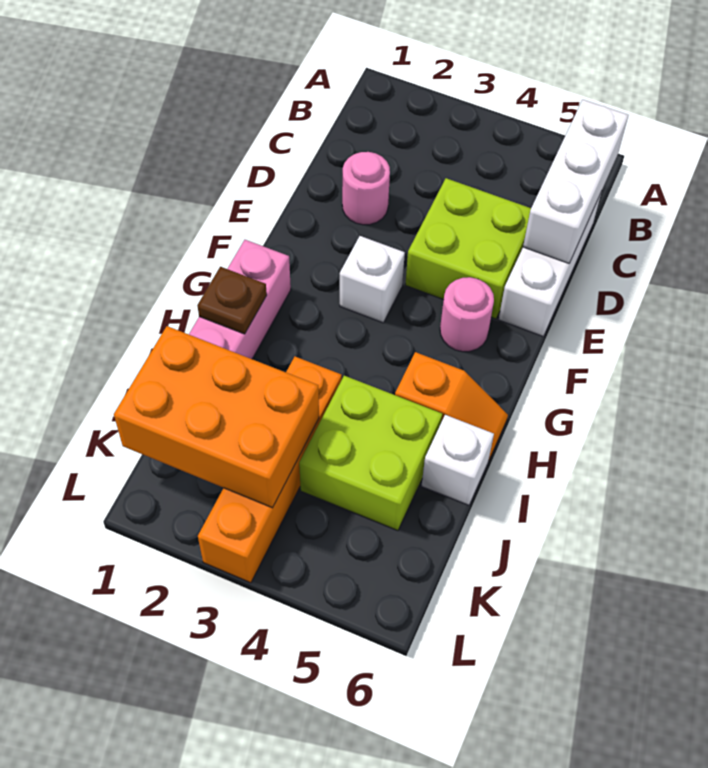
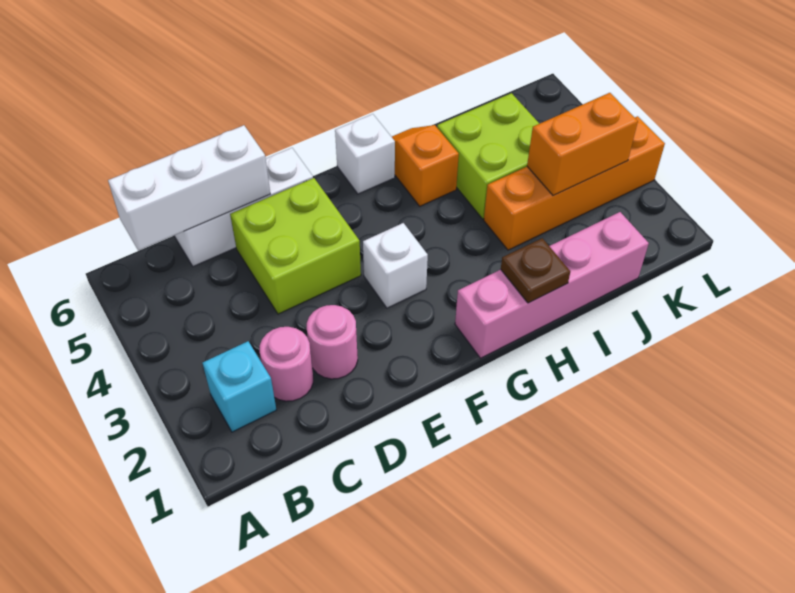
none -> cyan brick B2 level 1
pink round brick F5 level 1 -> pink round brick C2 level 1
white brick I6 level 1 -> white brick G6 level 1
orange brick J1:K3 level 2 -> orange brick J3:K3 level 2

